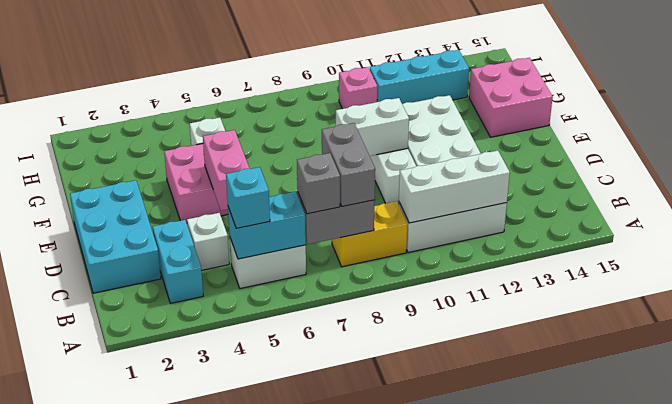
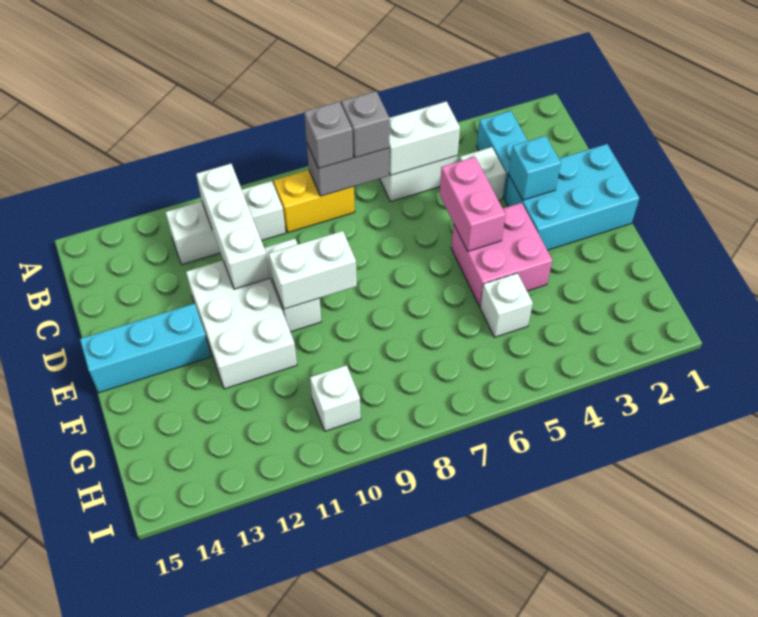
cyan brick B5:B6 level 2 -> white brick B5:B6 level 2
cyan brick B5 level 3 -> cyan brick D3 level 2
grey brick B8:C8 level 3 -> grey brick B8 level 3
white brick B10:B12 level 2 -> white brick B11:D11 level 2
cyan brick C1:E2 level 1 -> cyan brick D1:E3 level 1
pink brick F14:G15 level 1 -> none
pink brick H10 level 1 -> white brick H10 level 1
cyan brick H11:H13 level 1 -> cyan brick E13:E15 level 1

